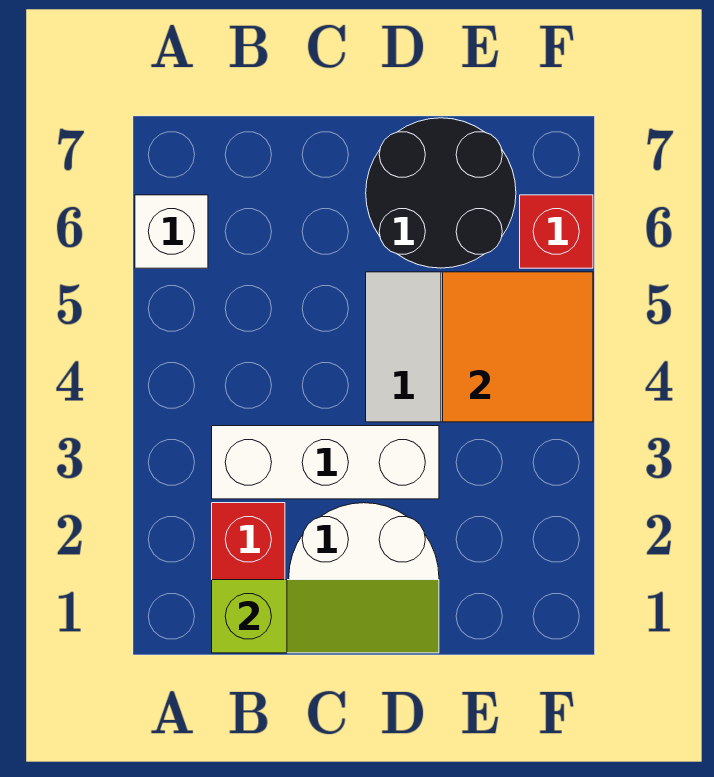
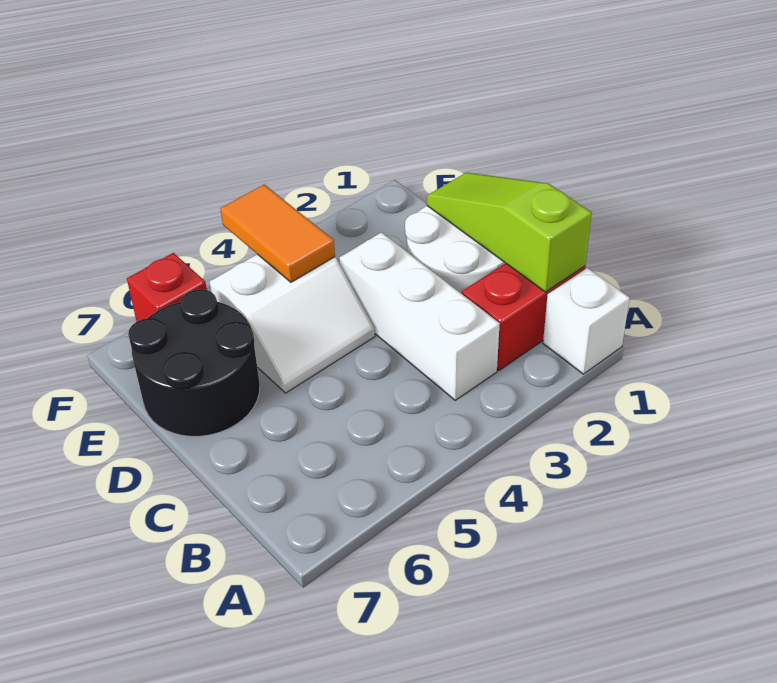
white brick A6 level 1 -> white brick A1 level 1
orange tile E4:F5 level 2 -> orange tile E4:F4 level 2

